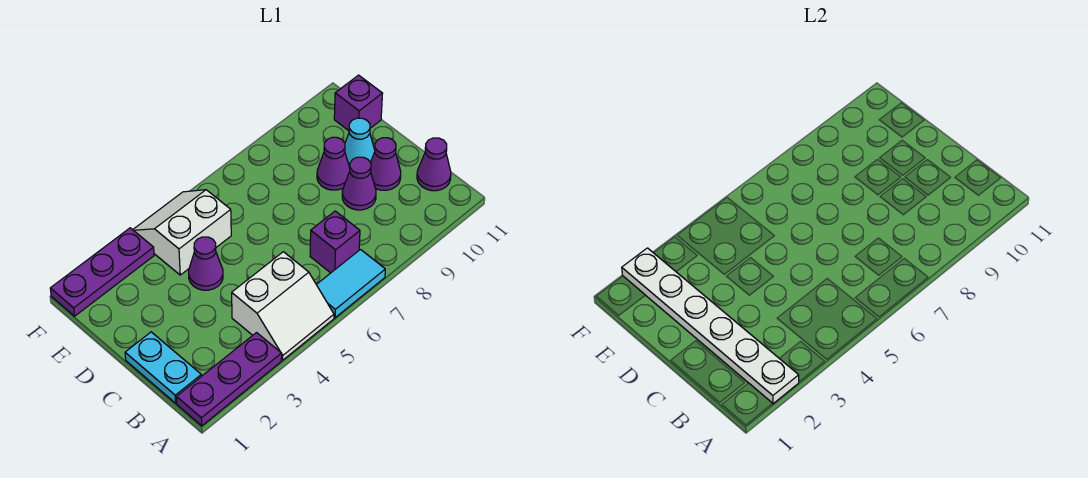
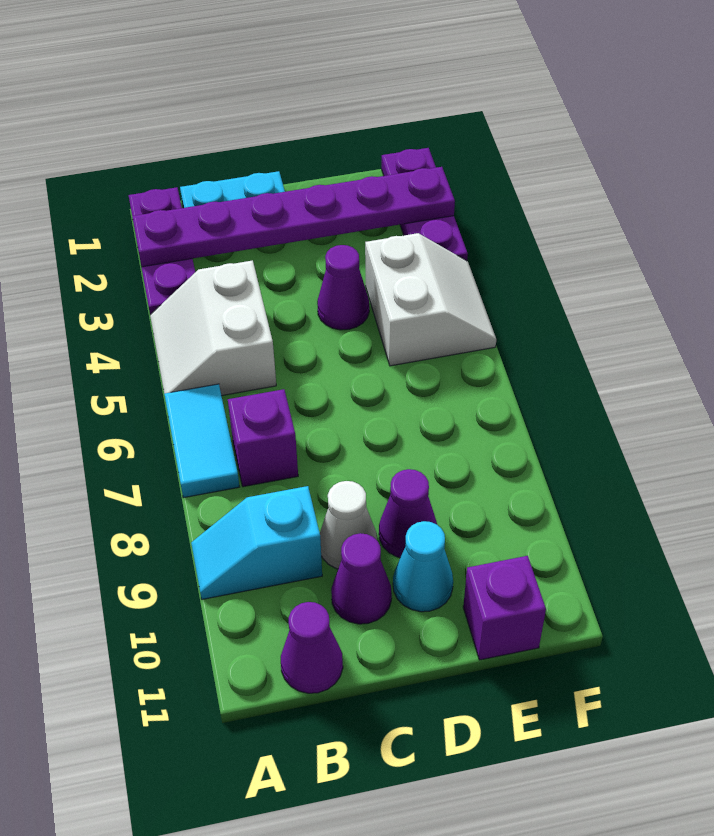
white plate A2:F2 level 2 -> purple plate A2:F2 level 2
none -> cyan slope A9:B9 level 1 top B
purple cone C9 level 1 -> white cone C9 level 1

